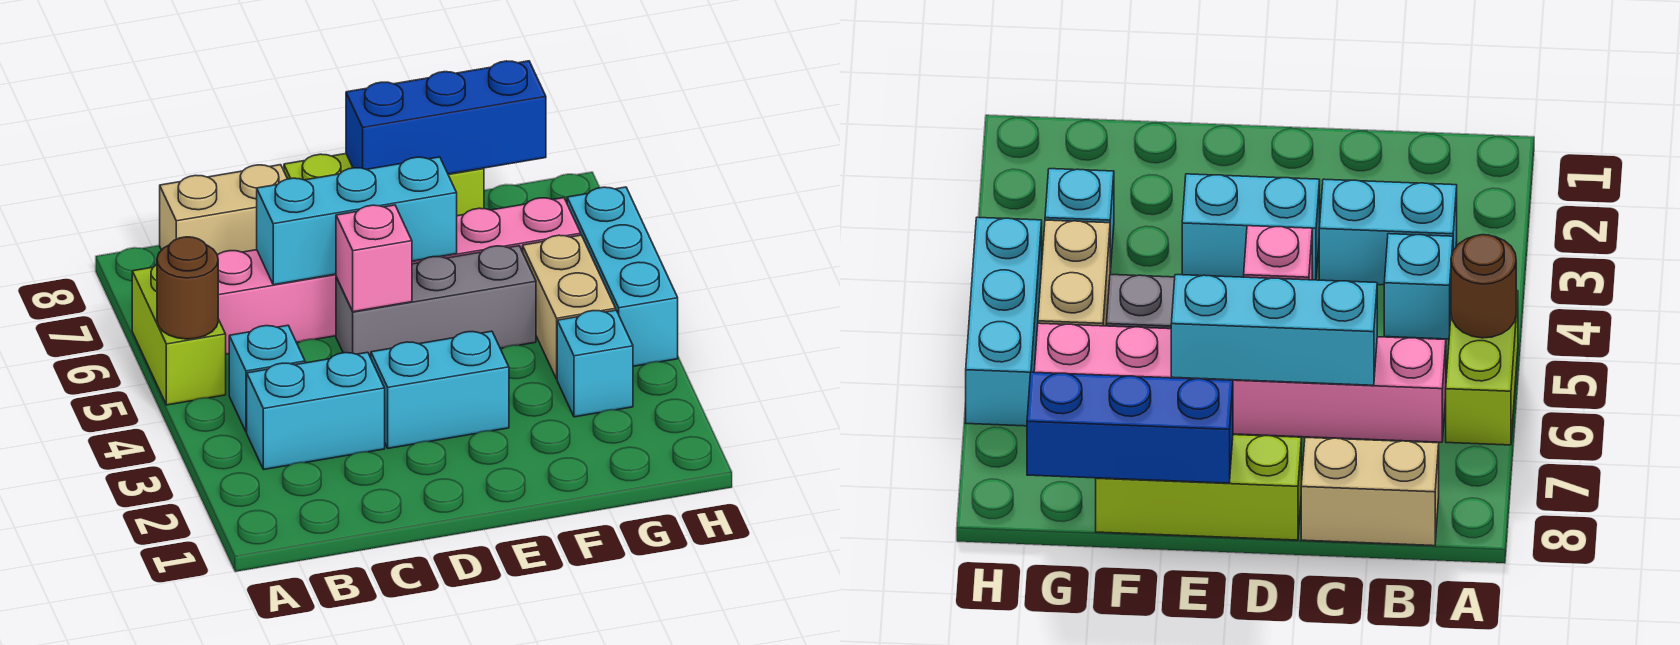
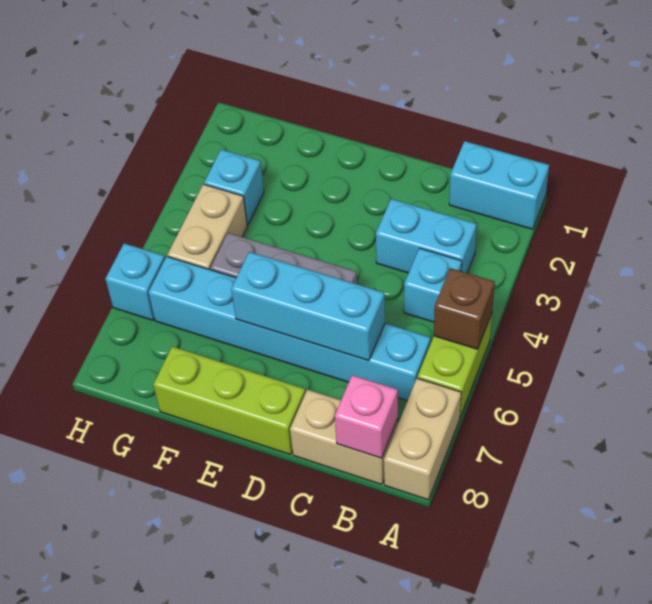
brown round brick A5 level 2 -> brown brick A5 level 2
none -> tan brick A7:A8 level 1
pink brick B6:G6 level 1 -> cyan brick B6:G6 level 1
cyan brick D3:E3 level 1 -> cyan brick A1:B1 level 1
pink brick D5 level 2 -> pink brick B8 level 2
blue brick E8:G8 level 2 -> none
cyan brick H4:H6 level 1 -> cyan brick H6 level 1

